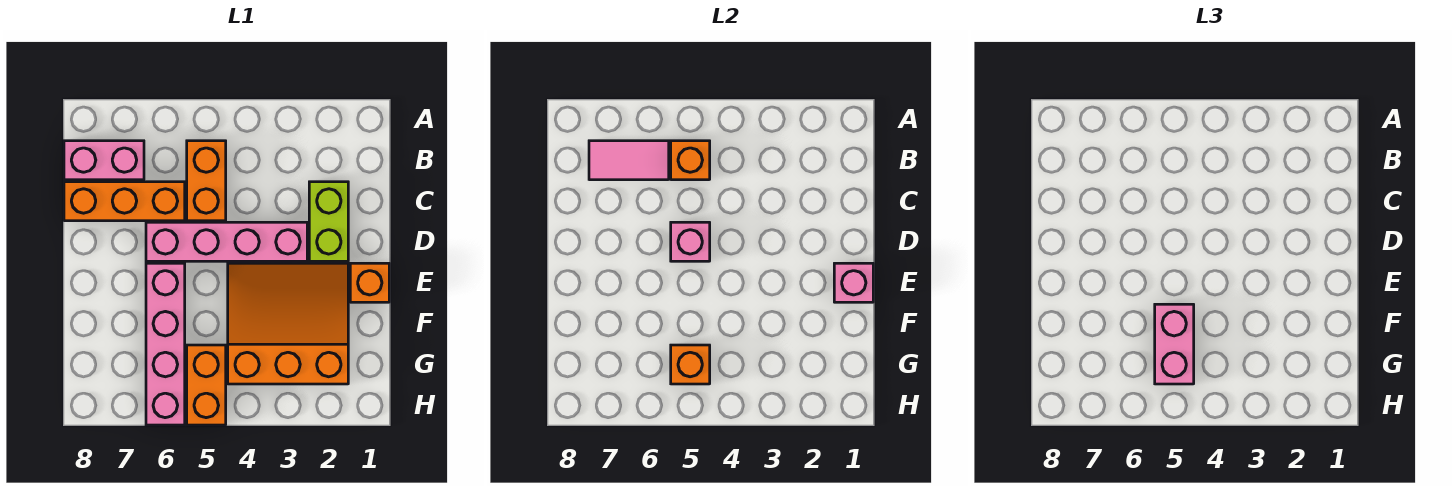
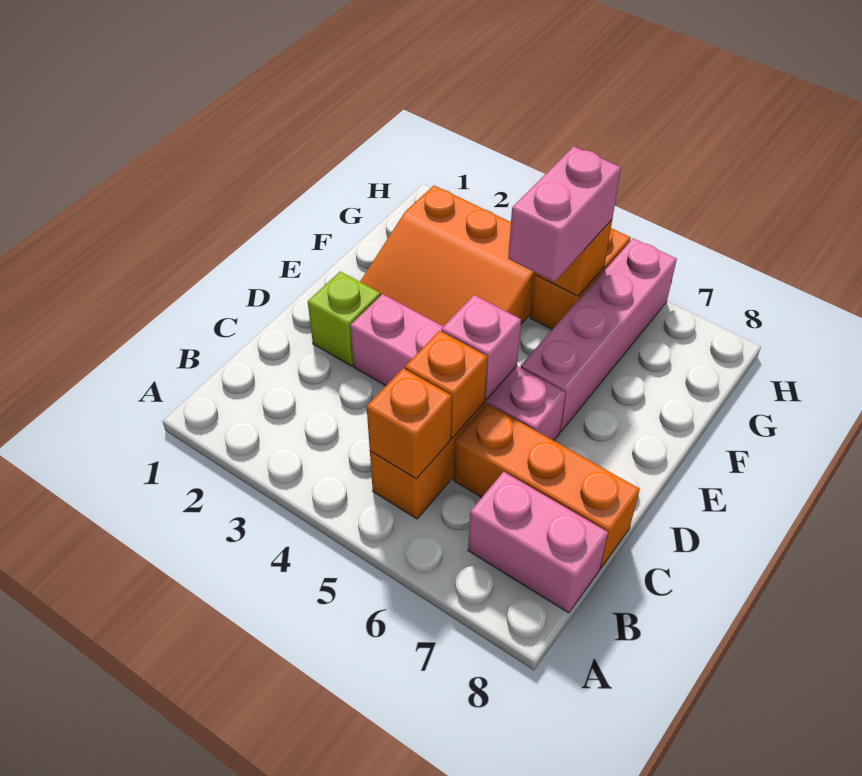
pink tile B6:B7 level 2 -> none
lime brick C2:D2 level 1 -> lime brick D2 level 1
orange brick E1 level 1 -> orange brick C5 level 2
pink brick E1 level 2 -> none

